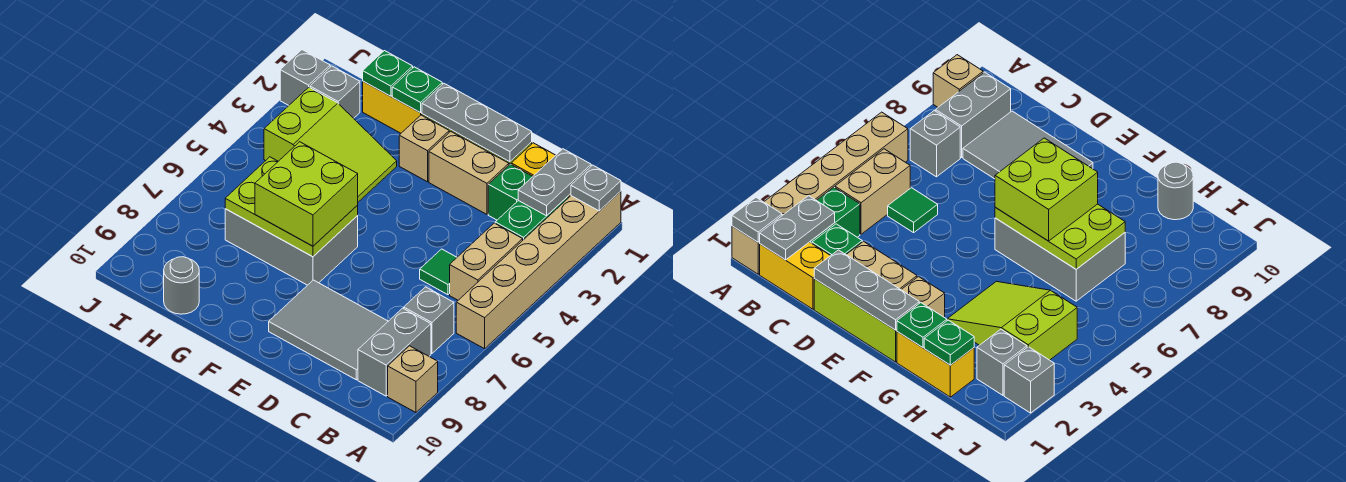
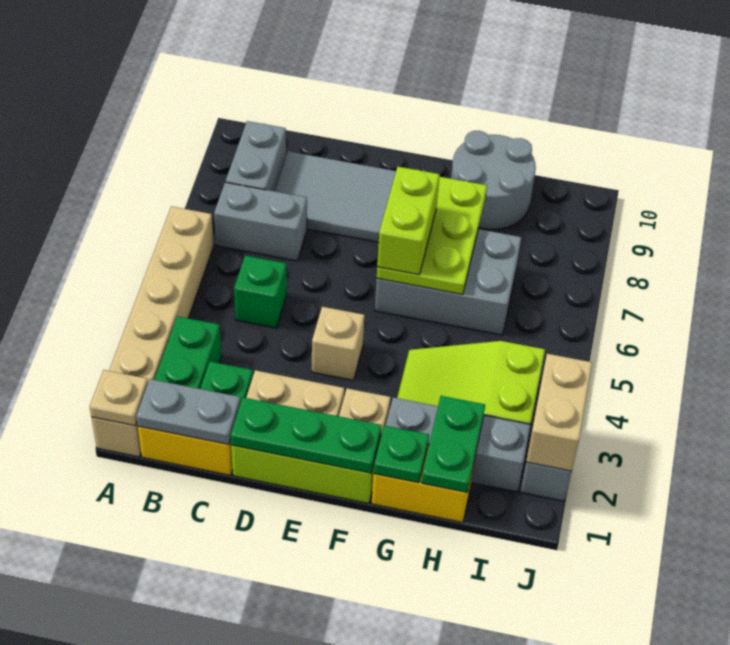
grey plate A1 level 2 -> tan plate A1 level 2
tan brick A9 level 1 -> tan brick E4 level 1
grey plate B1:B2 level 2 -> grey plate B1:C1 level 2
tan brick B4:B5 level 1 -> tan brick J2:J3 level 2
grey brick B7 level 1 -> grey brick B7:C7 level 1
green tile C5 level 1 -> green brick C5 level 1
grey plate D1:F1 level 2 -> green plate D1:F1 level 2
lime plate F6:H7 level 2 -> lime plate F6:G8 level 2
lime brick F6:G7 level 3 -> lime brick F6:F7 level 3
green plate H1 level 2 -> green plate H1:H2 level 2
grey round brick H10 level 1 -> grey round brick G9:H10 level 1
grey brick I2 level 1 -> grey brick G2:I2 level 1

